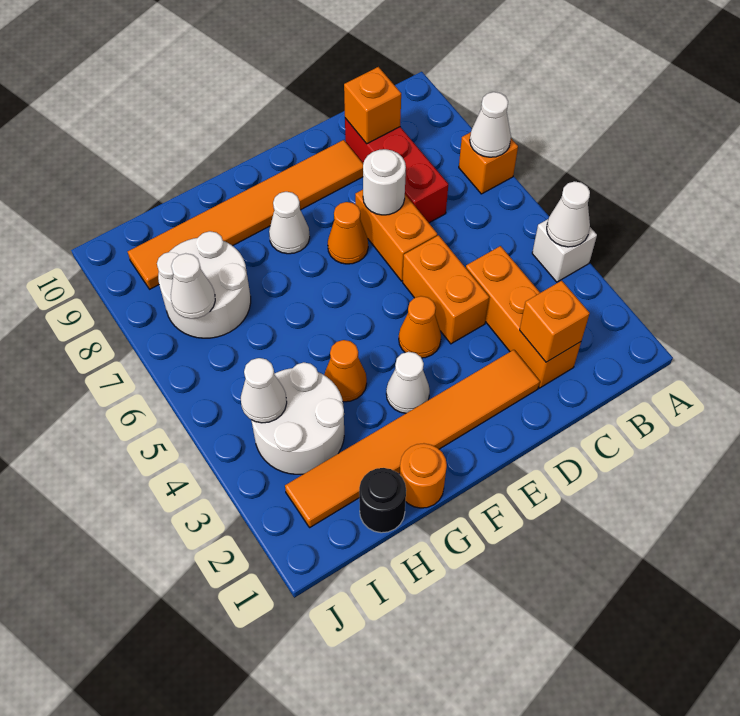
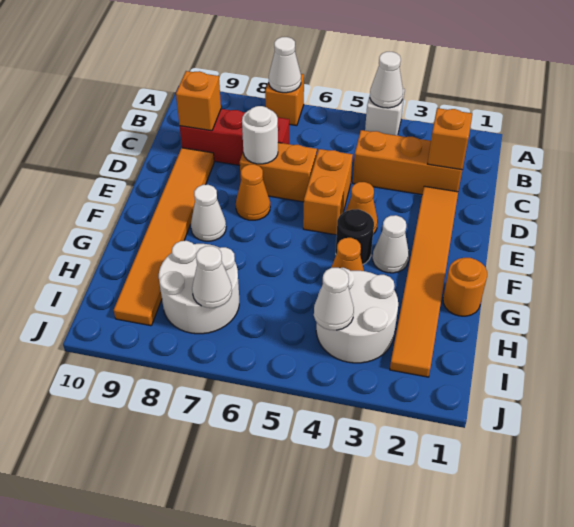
orange brick D4:D5 level 1 -> orange brick D5:E5 level 1
black round brick H1 level 1 -> black round brick F4 level 1

